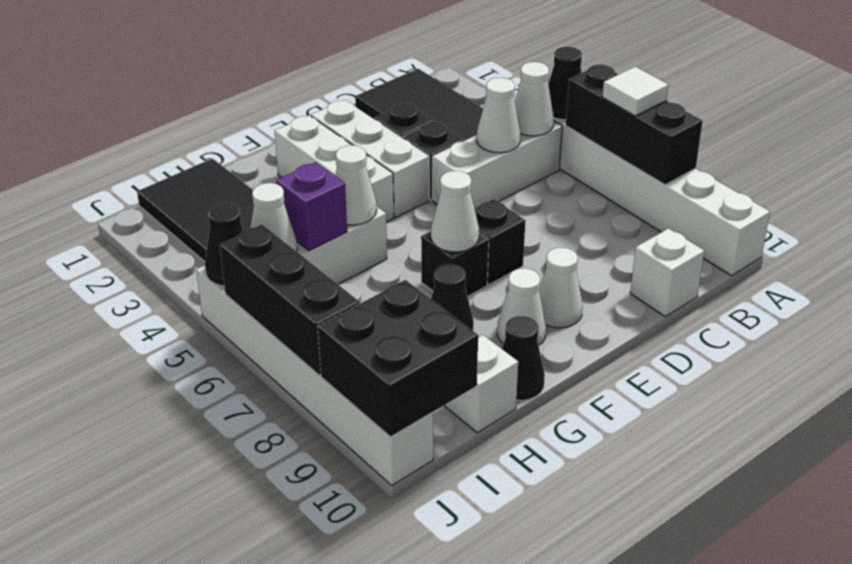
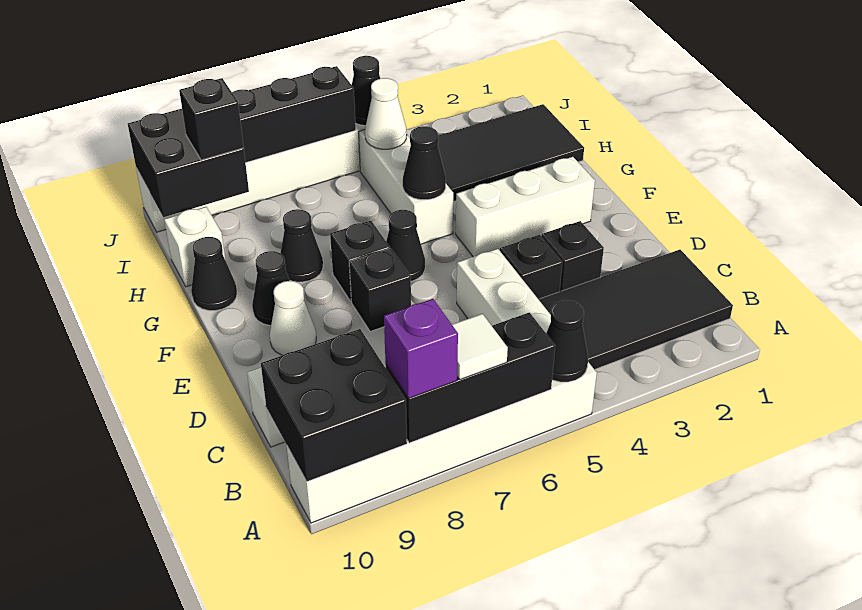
none -> black brick A9:B10 level 2
white cone B5 level 2 -> none
white cone C5 level 2 -> none
white brick E2:E4 level 1 -> none
none -> black cone F6 level 1
white cone F7 level 2 -> none
white cone F9 level 1 -> black cone F9 level 1
white cone G5 level 2 -> black cone G5 level 2
purple brick H5 level 2 -> purple brick A8 level 3
none -> black brick I9 level 3

